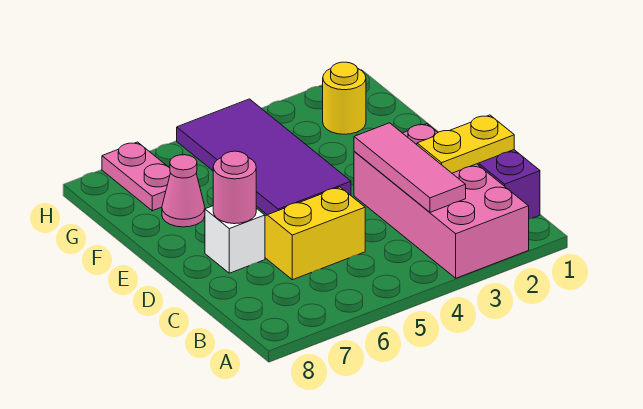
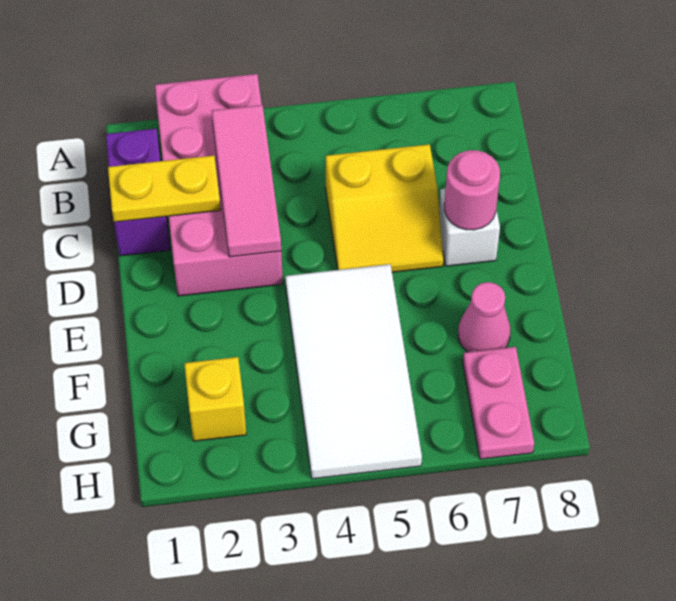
purple tile E4:H5 level 1 -> white tile E4:H5 level 1
yellow round brick G2 level 1 -> yellow brick G2 level 1

